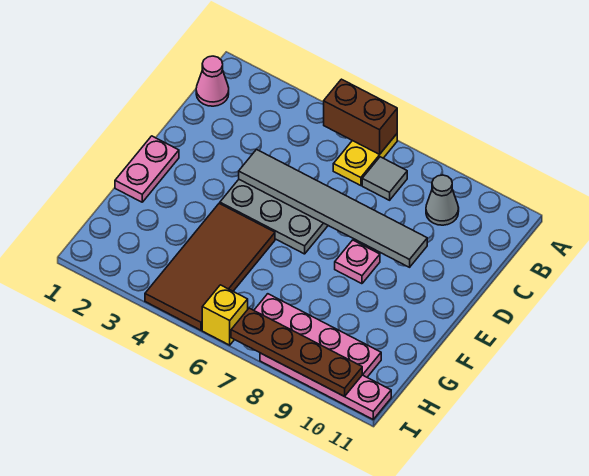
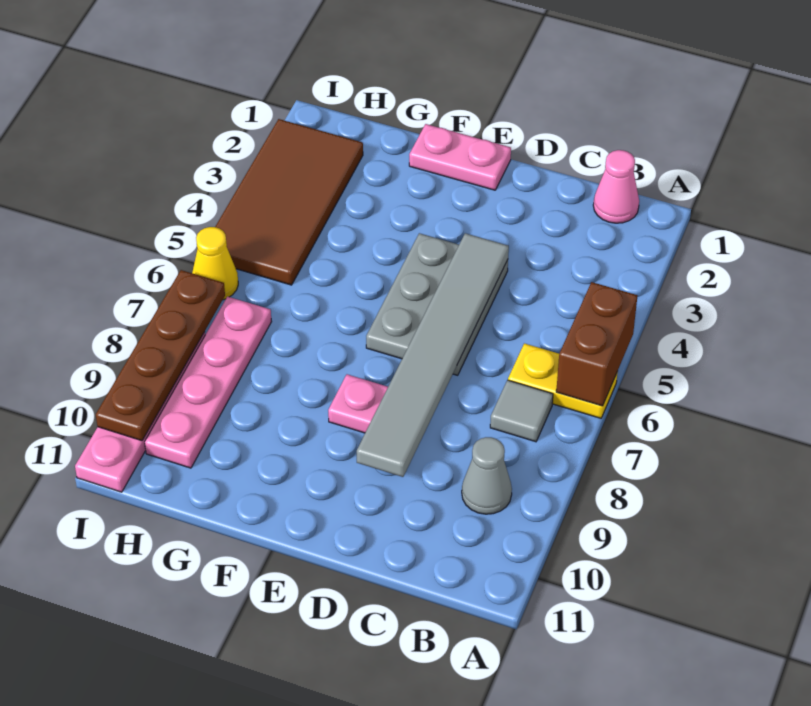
brown tile F4:I5 level 1 -> brown tile H2:I5 level 1
yellow brick I6 level 1 -> yellow cone I6 level 1

